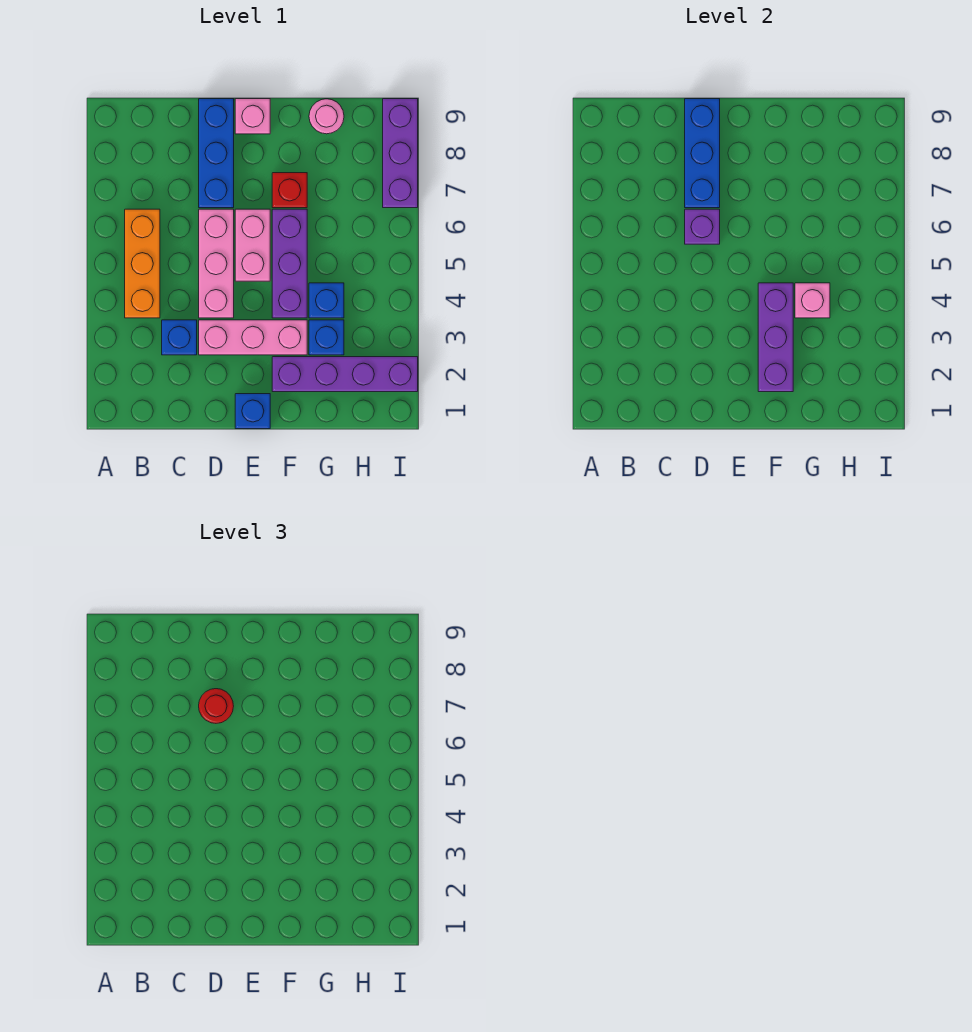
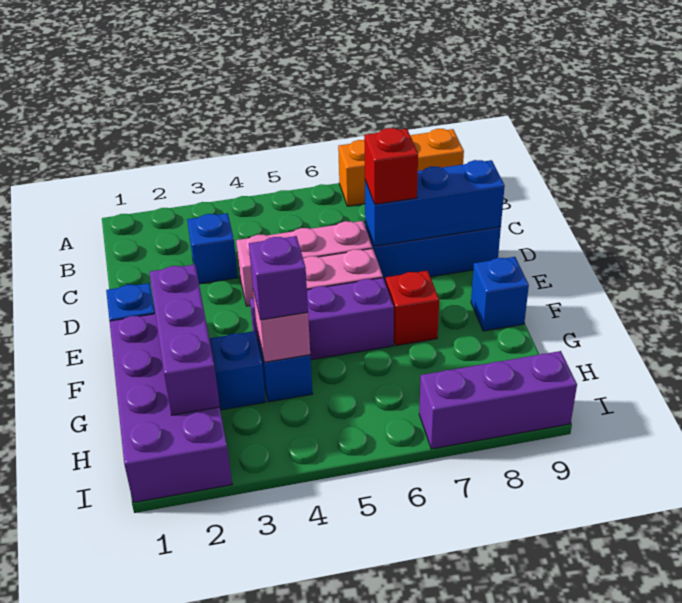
orange brick B4:B6 level 1 -> orange brick A7:A9 level 1
pink brick D3:F3 level 1 -> none
purple brick D6 level 2 -> purple brick G4 level 3
red round brick D7 level 3 -> red brick D7 level 3
pink brick E9 level 1 -> none
purple brick F2:I2 level 1 -> purple brick F1:I2 level 1
purple brick F2:F4 level 2 -> purple brick F2:H2 level 2
none -> blue brick F9 level 1
pink round brick G9 level 1 -> none

